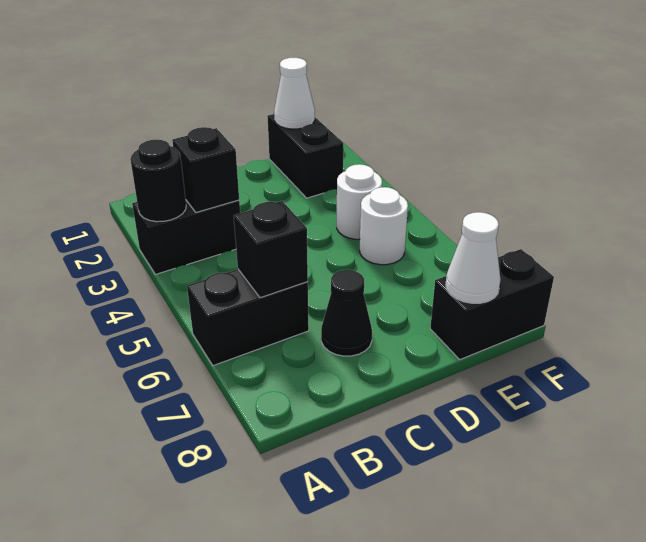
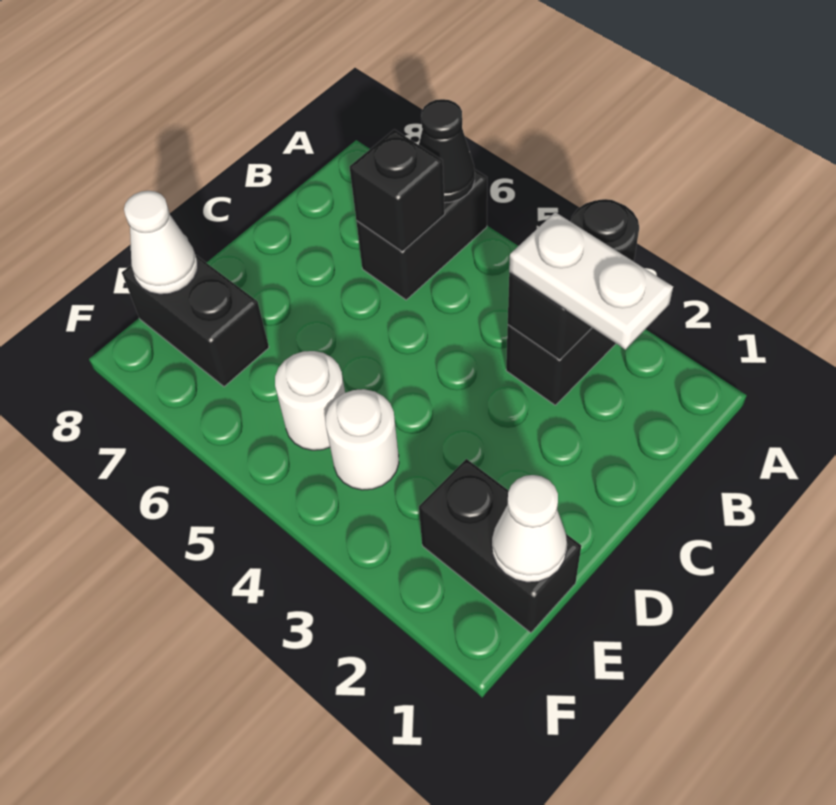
none -> white plate B2:B3 level 3
black cone C7 level 1 -> black cone A6 level 2
black brick E8:F8 level 1 -> black brick E7:E8 level 1

